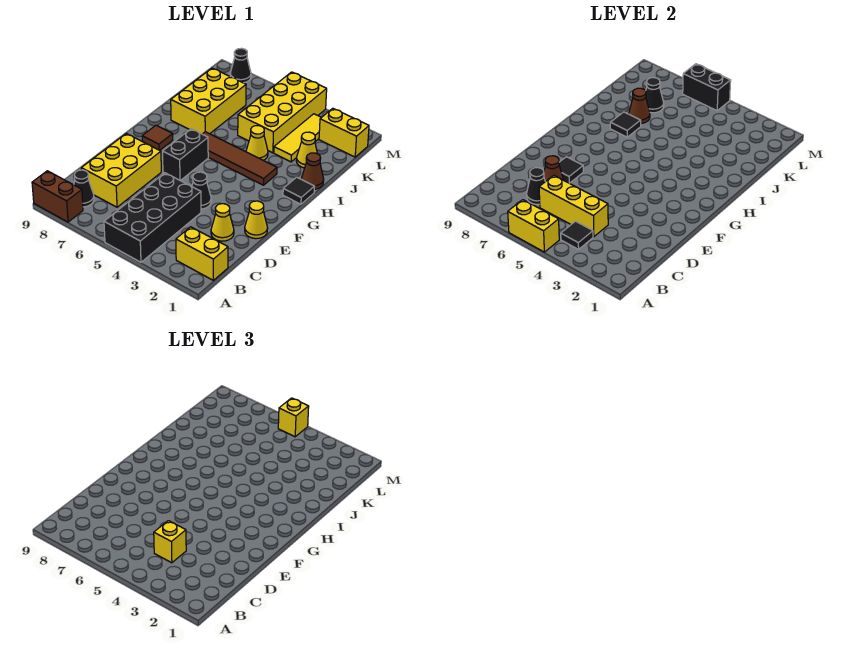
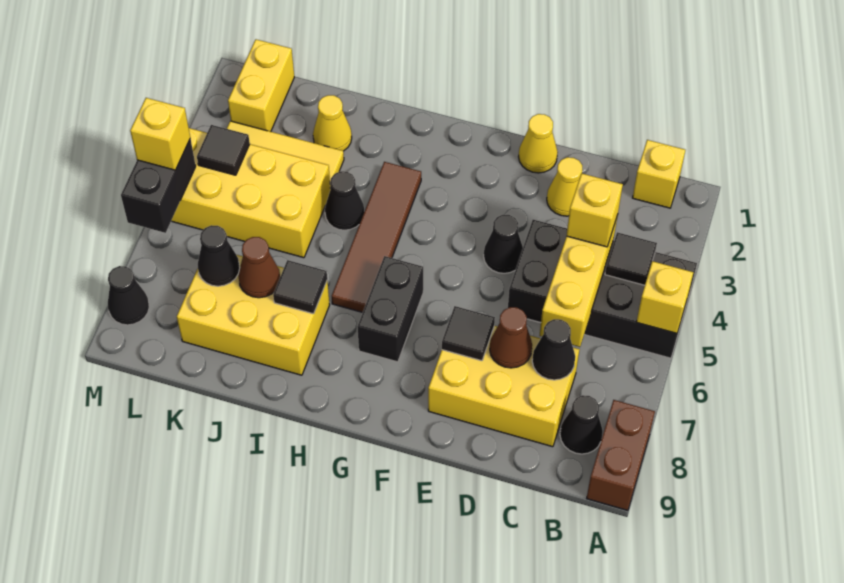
yellow brick A5:A6 level 2 -> yellow brick A5 level 2
yellow brick B1:B2 level 1 -> yellow brick B1 level 1
black brick F6:G6 level 1 -> black brick G6:G7 level 1
brown tile G8 level 1 -> none
black tile H1 level 1 -> black tile L4 level 2
brown cone I1 level 1 -> none
yellow cone I4 level 1 -> black cone I4 level 1

